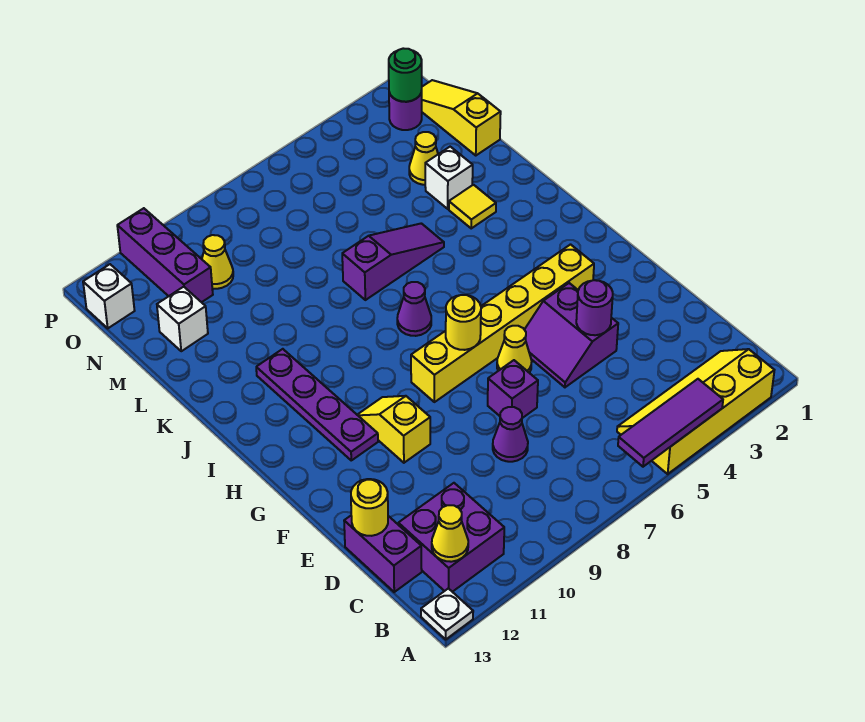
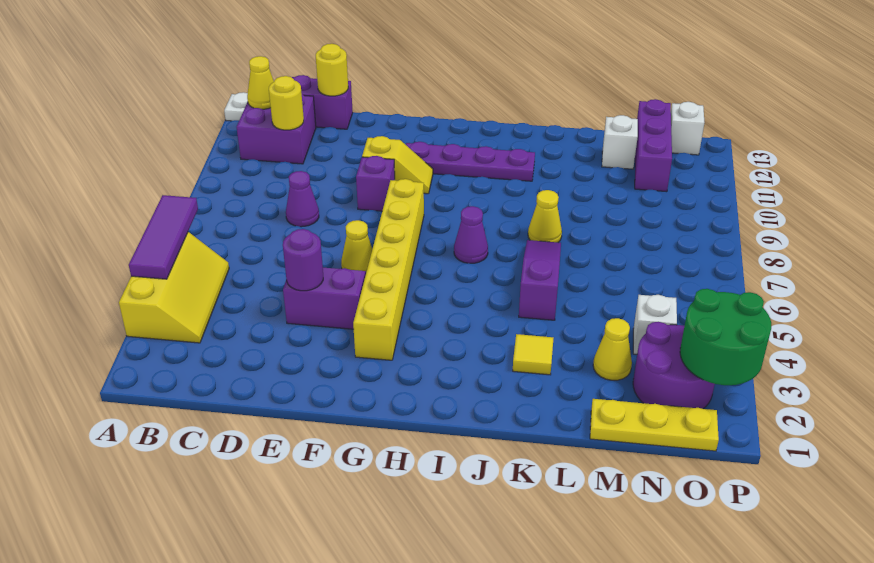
yellow slope A2:B5 level 1 top A -> yellow slope A3:B5 level 1 top A
purple brick E7 level 1 -> purple brick F9 level 1
yellow round brick G7 level 2 -> yellow round brick C11 level 2
purple slope K5:K7 level 1 top 7 -> purple slope K5:K7 level 1 top 5
white brick L3 level 1 -> white brick N4 level 1
yellow slope M1:O1 level 1 top M -> yellow plate M1:O1 level 1
yellow cone N10 level 1 -> yellow cone K8 level 1
purple brick N11:P11 level 1 -> purple brick N11:N13 level 1
purple round brick O2 level 1 -> purple round brick N2:O3 level 1
green round brick O2 level 2 -> green round brick O2:P3 level 2

